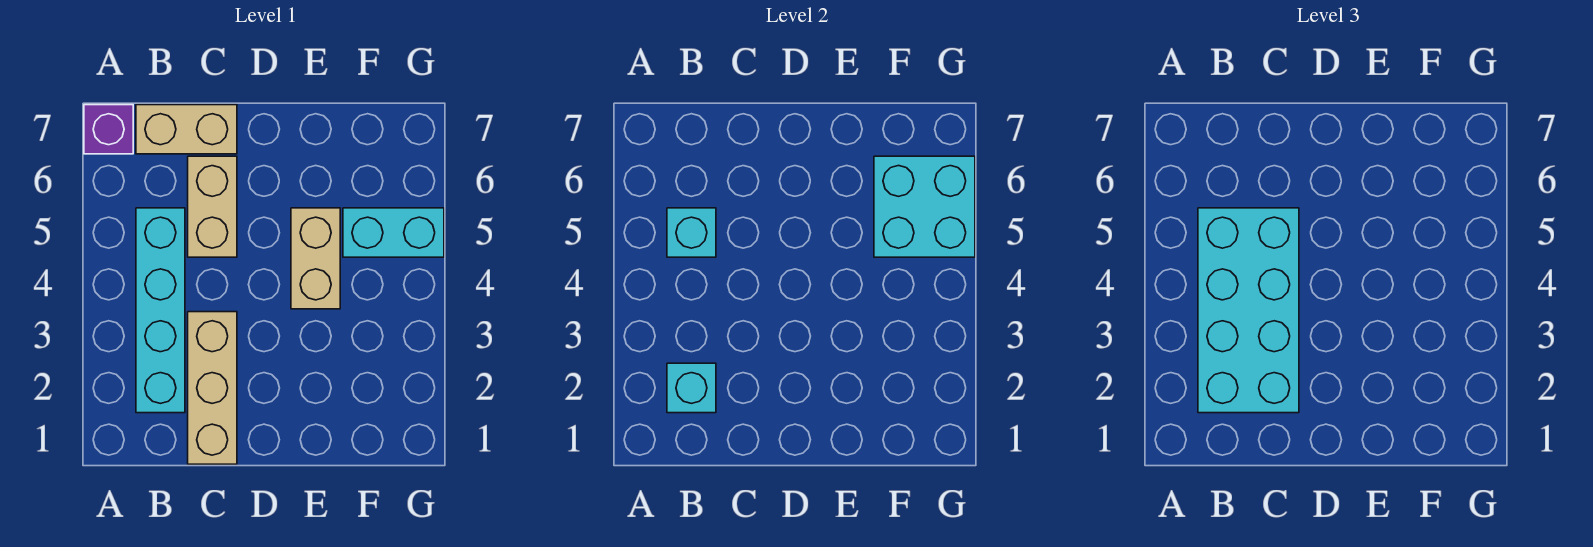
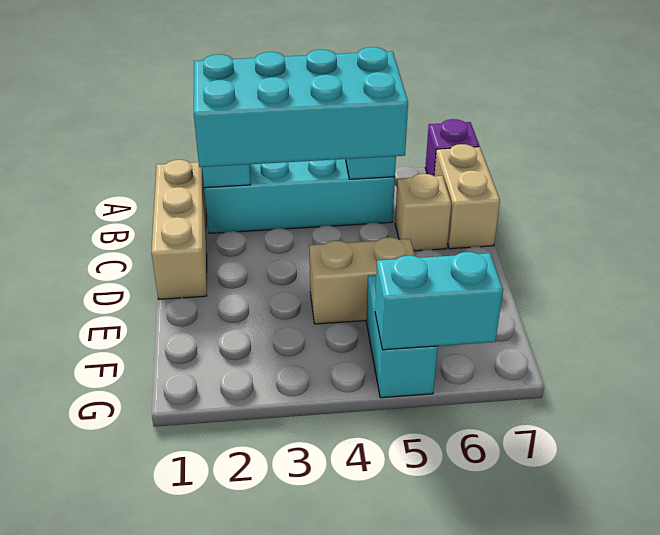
tan brick C1:C3 level 1 -> tan brick B1:D1 level 1
tan brick C5:C6 level 1 -> tan brick C6 level 1
cyan brick F5:G6 level 2 -> cyan brick G5:G6 level 2

